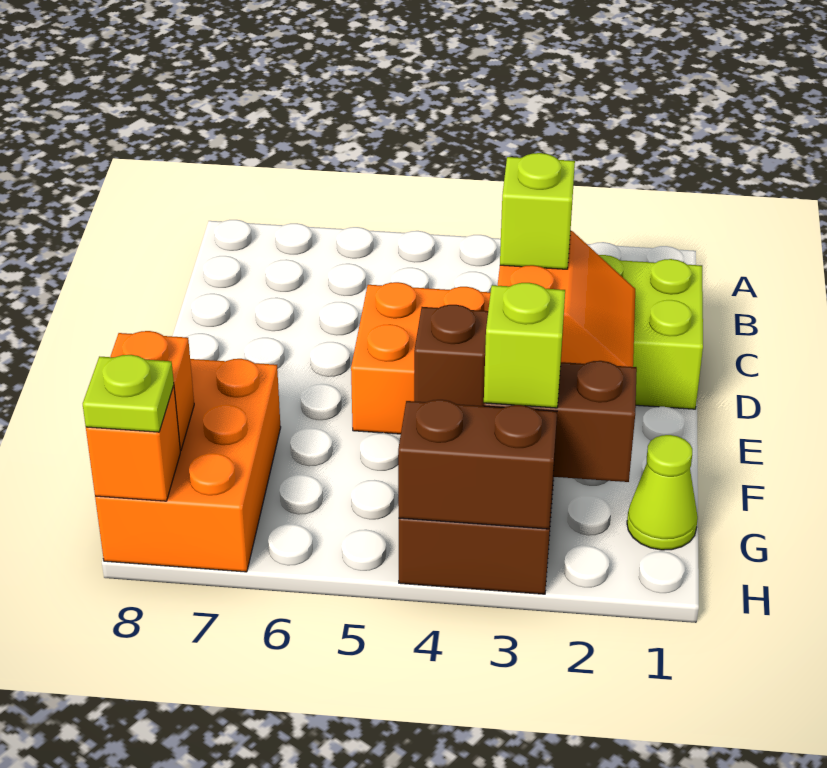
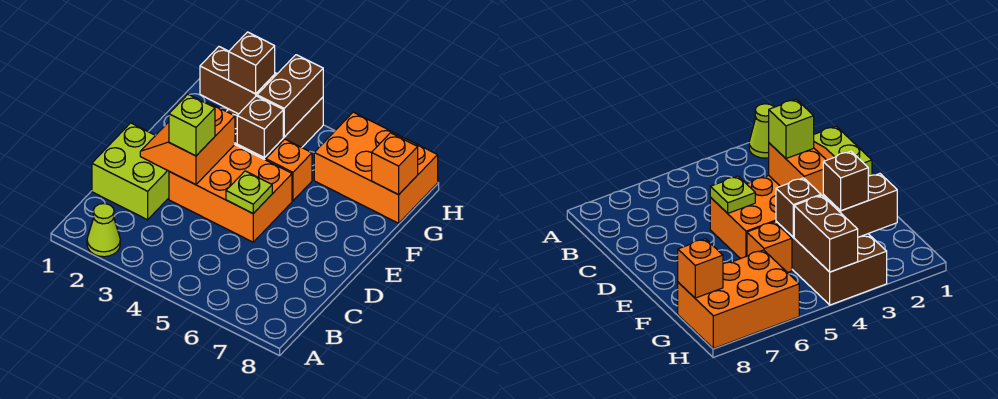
orange brick F7:H8 level 1 -> orange brick G6:H8 level 1
lime cone G1 level 1 -> lime cone A2 level 1
lime brick G3 level 3 -> brown brick G3 level 3
brown brick H3:H4 level 2 -> brown brick G4:H4 level 2
orange brick H8 level 2 -> orange brick F5 level 1
lime plate H8 level 3 -> lime plate D5 level 2

